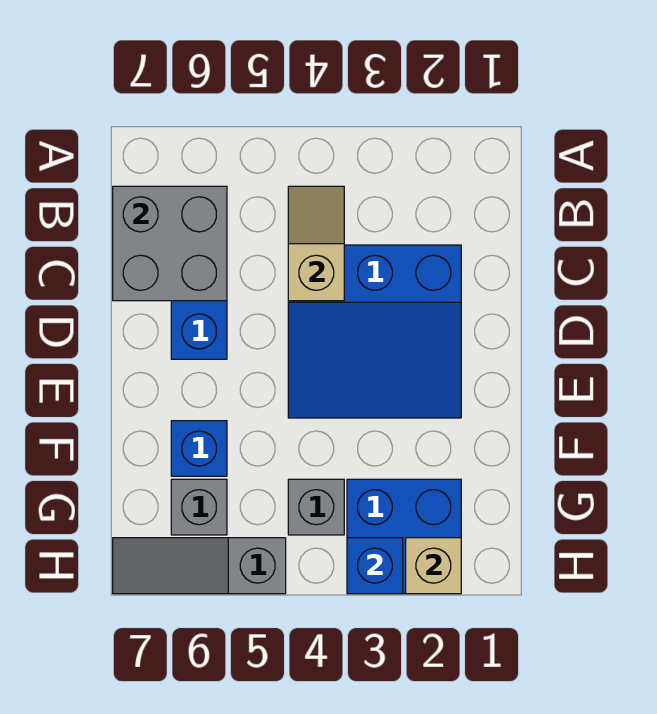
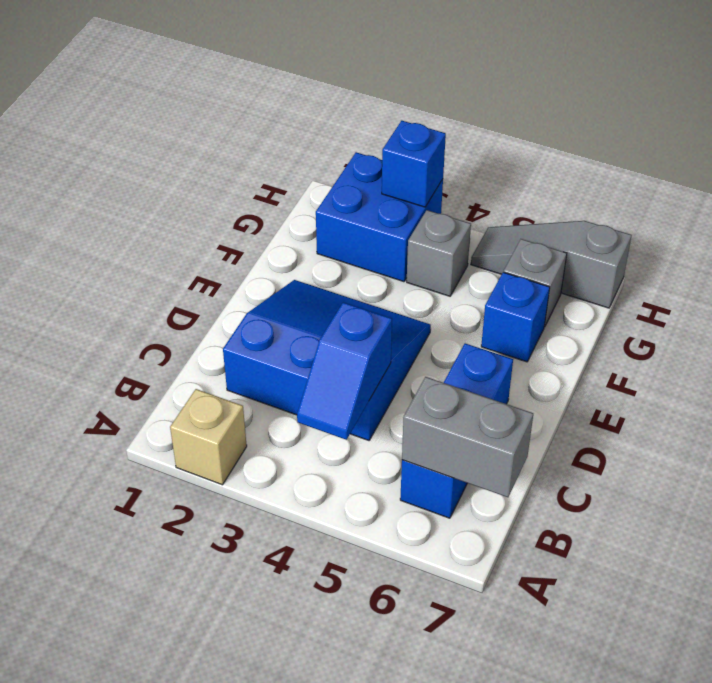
tan slope B4:C4 level 2 top C -> blue slope B4:C4 level 2 top C
grey brick B6:C7 level 2 -> grey brick B6:B7 level 2
tan brick H2 level 2 -> tan brick A2 level 1
grey slope H5:H7 level 1 top 5 -> grey slope H5:H7 level 1 top 7

